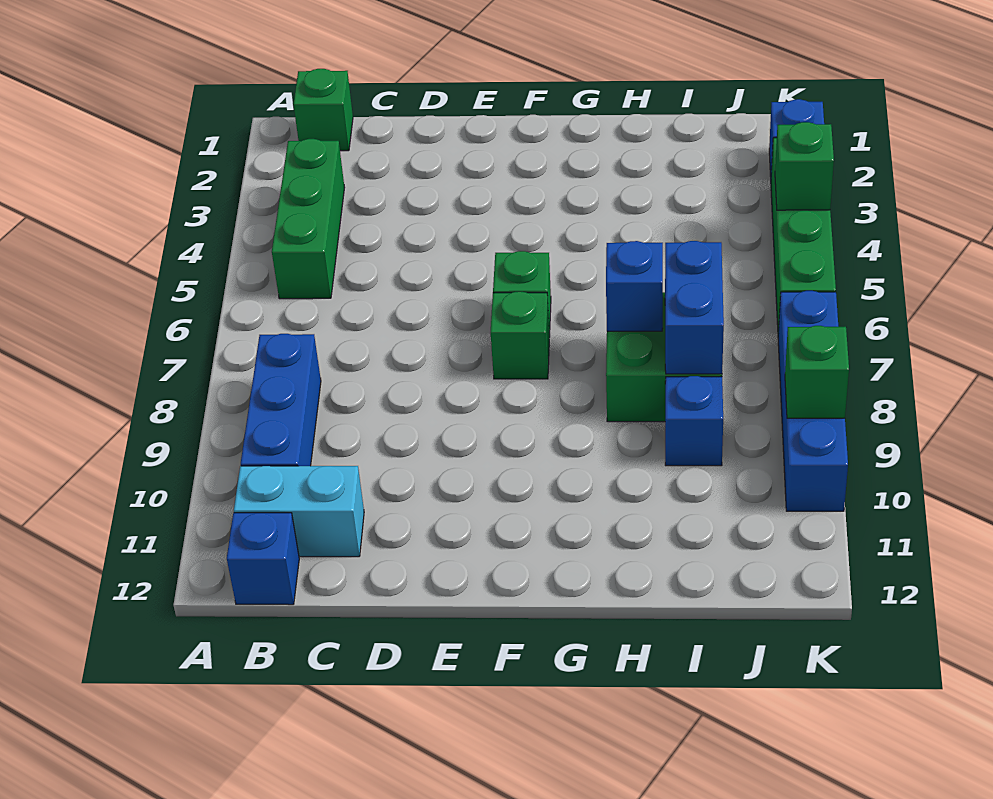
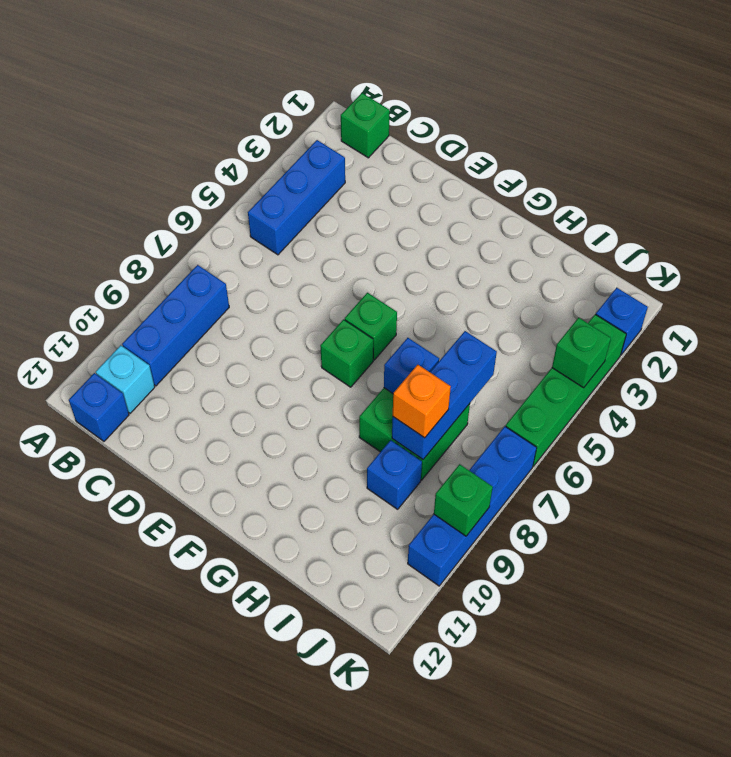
green brick B3:B5 level 1 -> blue brick B3:B5 level 1
cyan brick B11:C11 level 1 -> cyan brick B11 level 1
blue brick I7:I8 level 2 -> blue brick I6:I8 level 2
none -> orange brick I8 level 3

